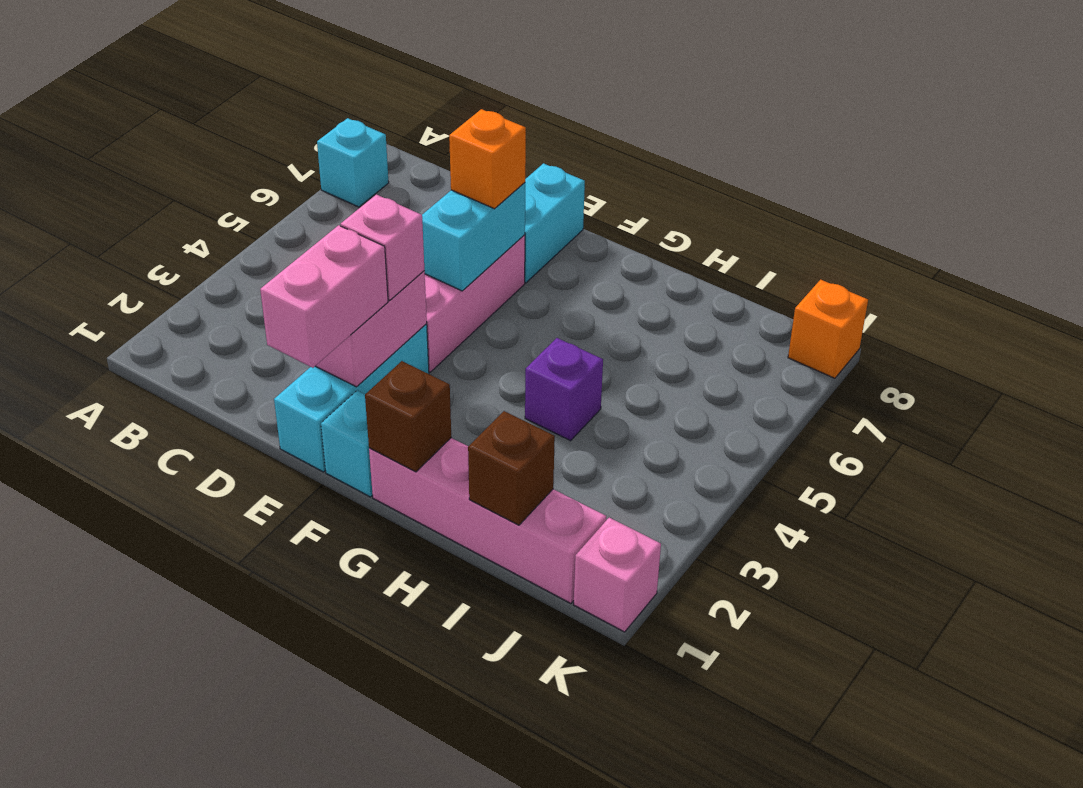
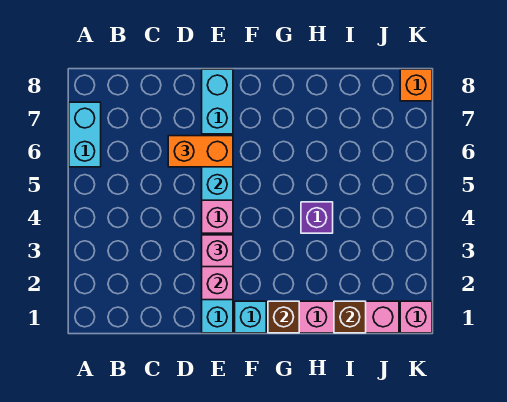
cyan brick A7 level 1 -> cyan brick A6:A7 level 1
pink brick E1:E2 level 3 -> none
orange brick E6 level 3 -> orange brick D6:E6 level 3

